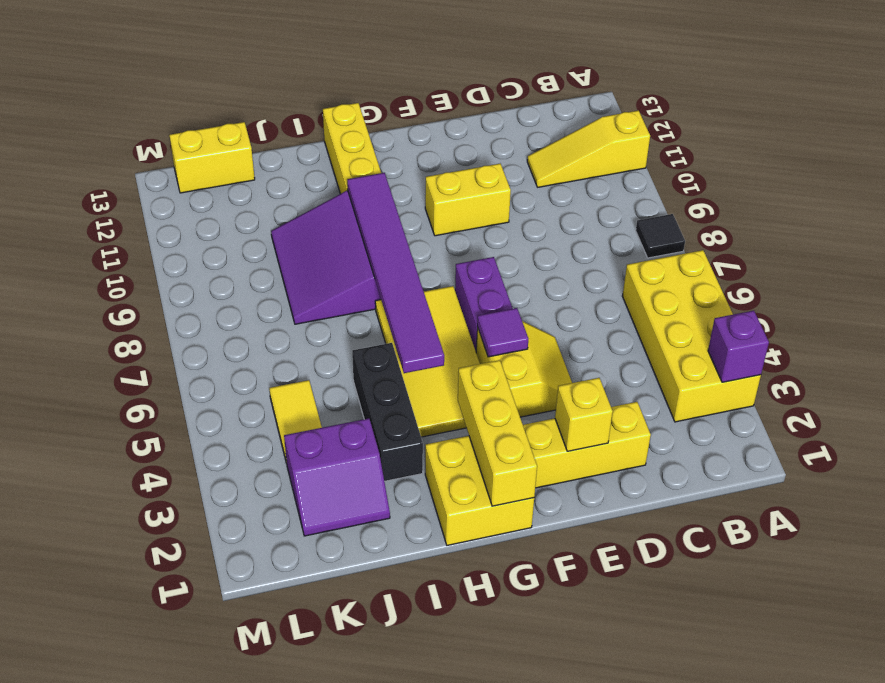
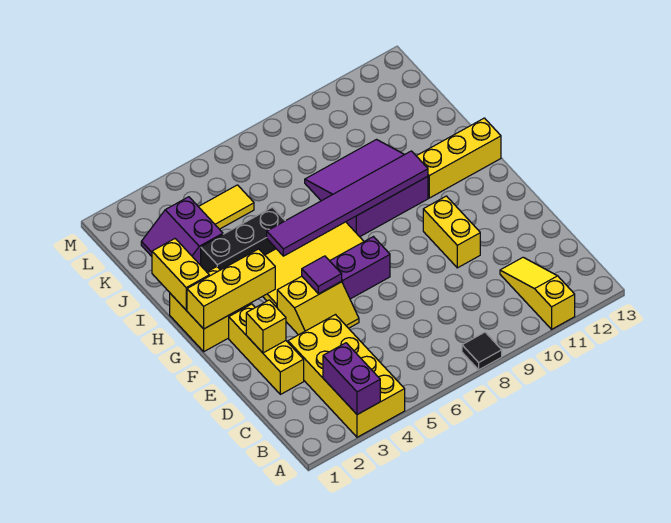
yellow brick A3:B6 level 1 -> yellow brick A3:D4 level 1
purple brick A3 level 2 -> purple brick A3:B3 level 2
yellow brick K13:L13 level 1 -> yellow brick H1:I1 level 2

